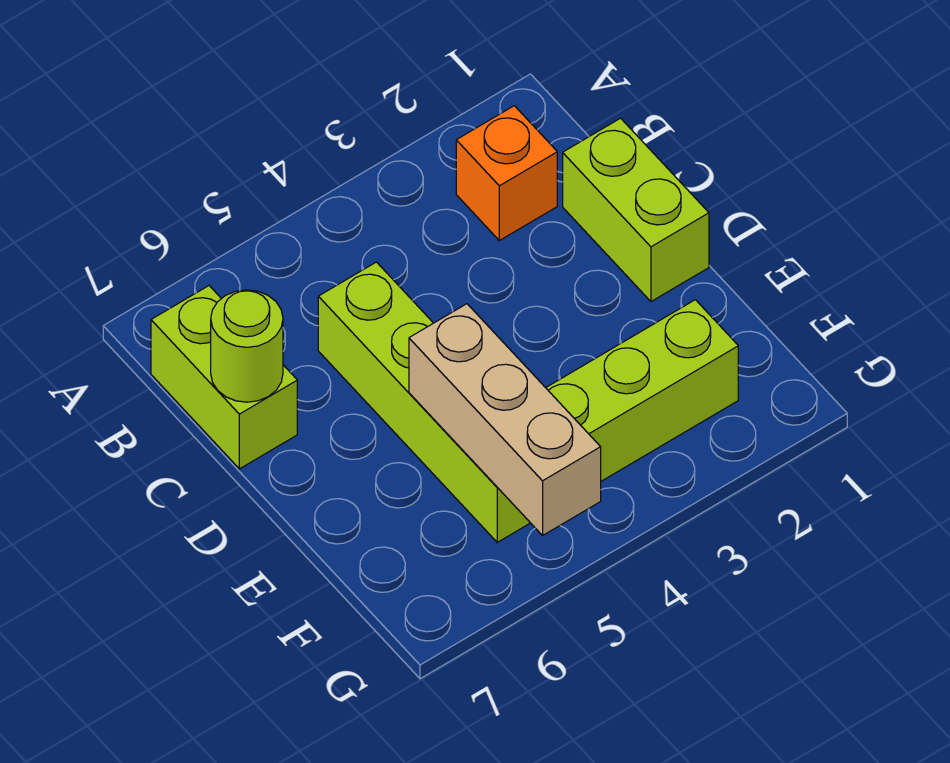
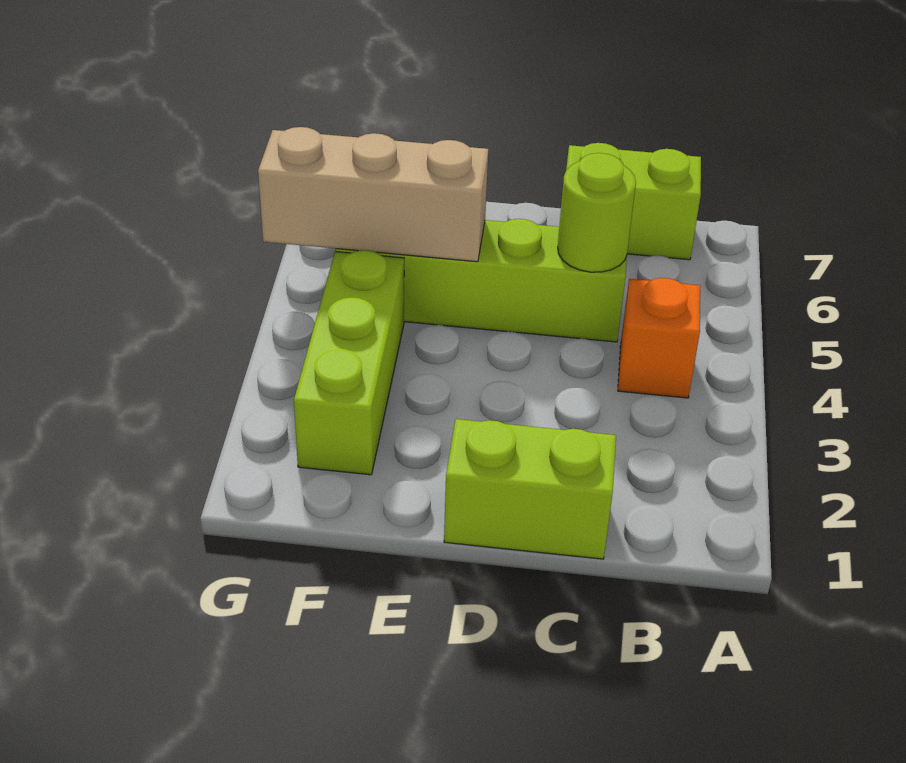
orange brick B2 level 1 -> orange brick B4 level 1
lime round brick C7 level 2 -> lime round brick C5 level 2

